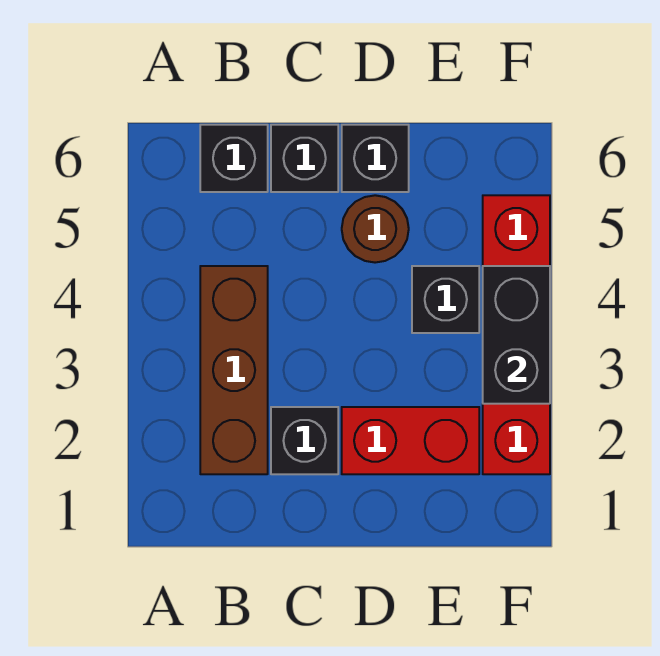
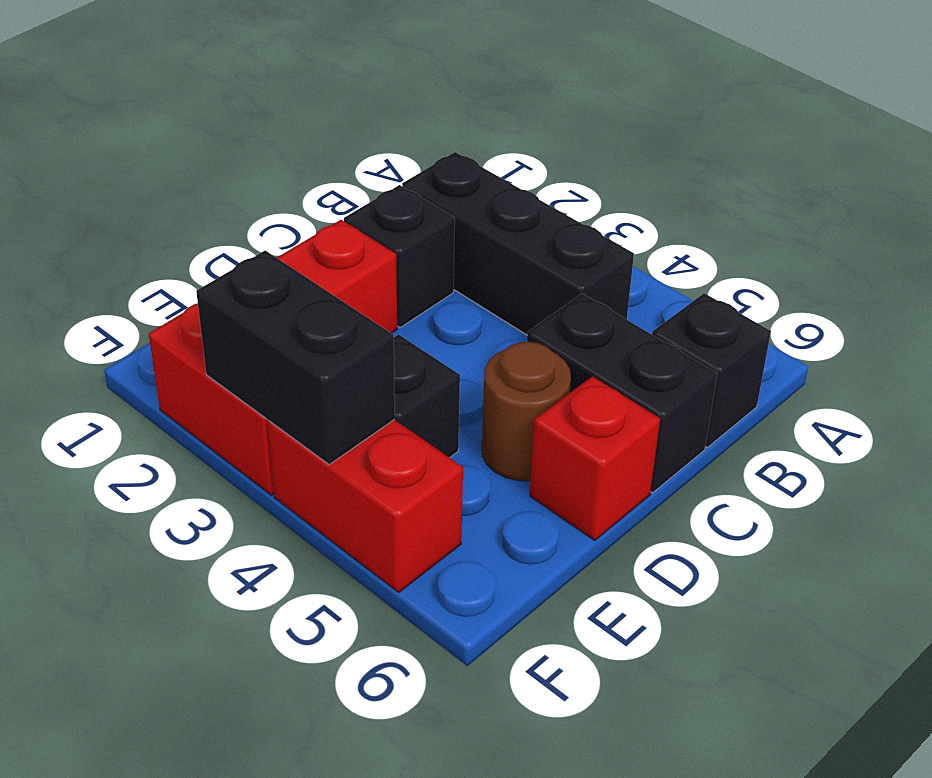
brown brick B2:B4 level 1 -> black brick B2:B4 level 1
black brick C6 level 1 -> black brick C5:C6 level 1
black brick D6 level 1 -> red brick D6 level 1

